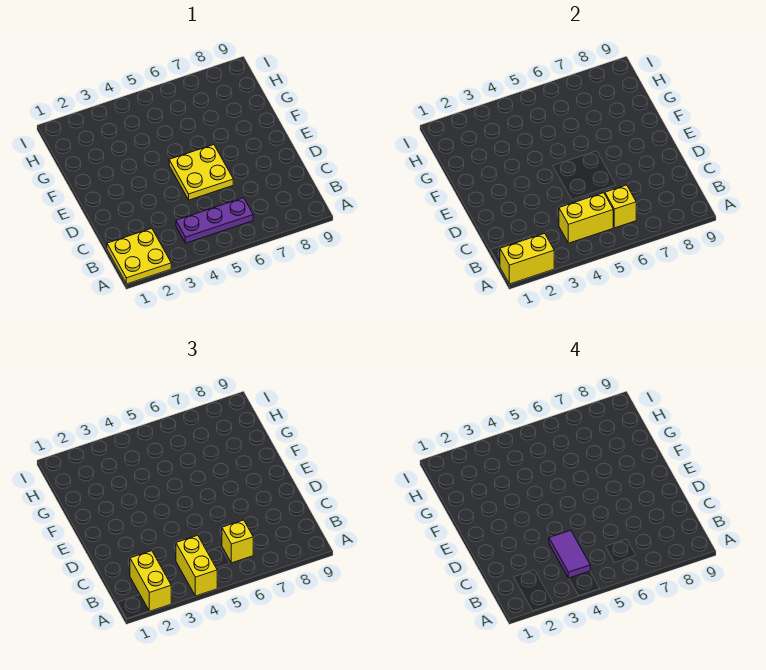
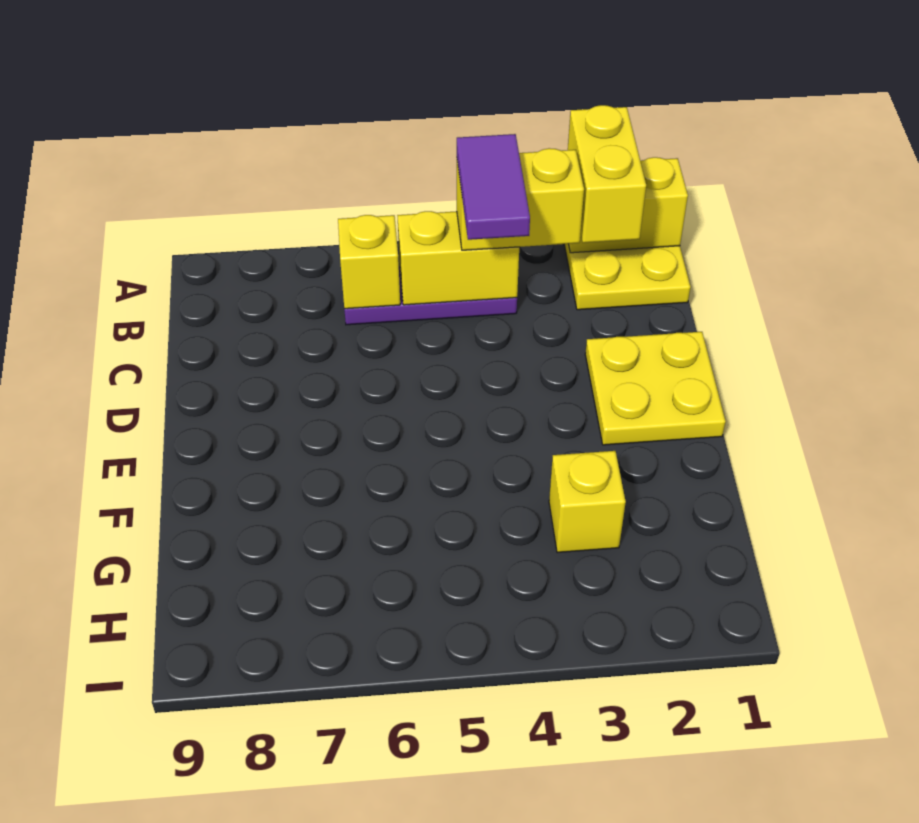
yellow brick A4:B4 level 3 -> yellow brick B3:B4 level 3
yellow brick B6 level 3 -> yellow brick G3 level 1
yellow plate D5:E6 level 1 -> yellow plate D1:E2 level 1

